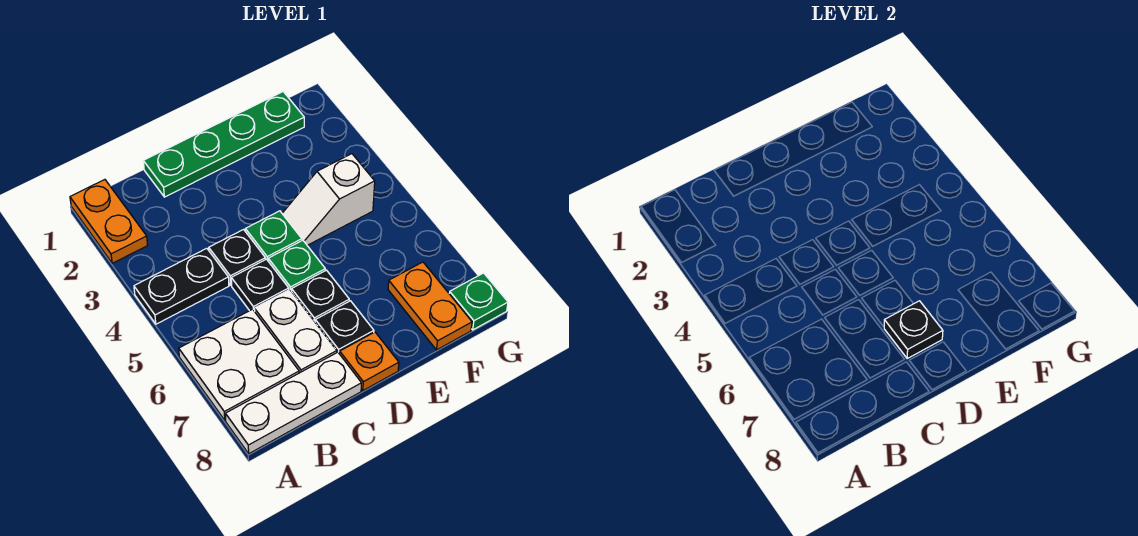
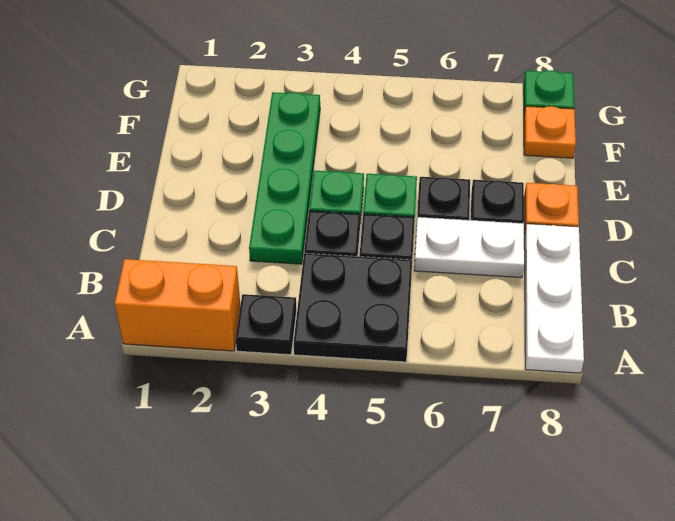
orange plate A1:A2 level 1 -> orange brick A1:A2 level 1
black plate A4:B4 level 1 -> black plate A4:B5 level 1
white plate A6:B7 level 1 -> none
green plate C1:F1 level 1 -> green plate C3:F3 level 1
black plate D7 level 2 -> black plate A3 level 1
white slope E4:F4 level 1 top F -> none
orange plate F7:F8 level 1 -> orange plate F8 level 1

